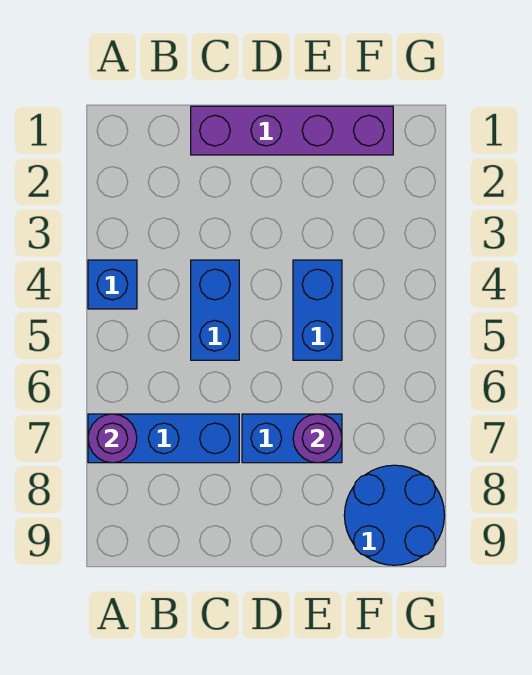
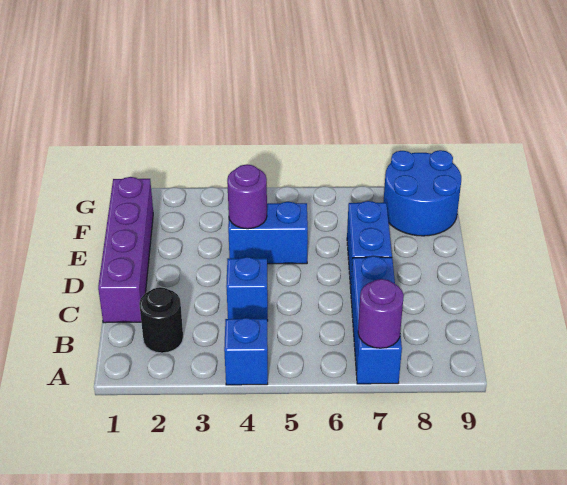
none -> black round brick B2 level 1
blue brick C4:C5 level 1 -> blue brick C4 level 1
purple round brick E7 level 2 -> purple round brick E4 level 2

